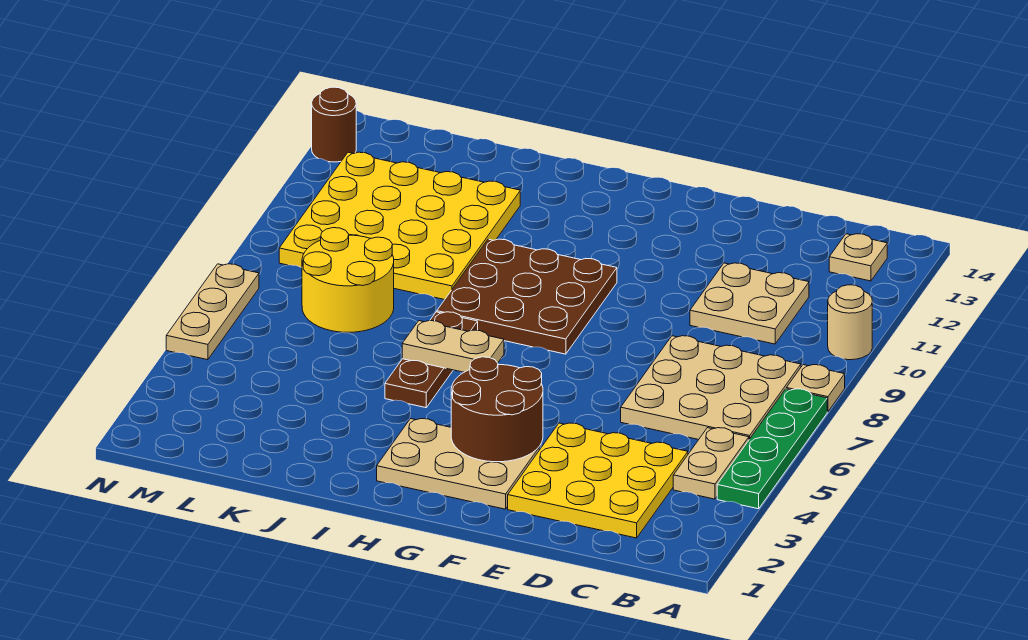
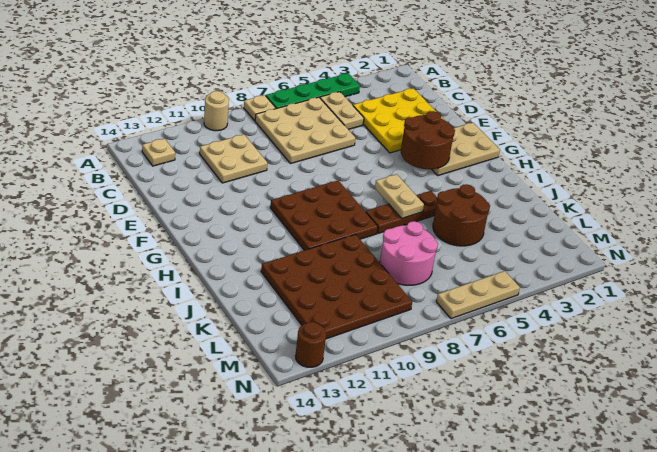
tan plate B4:B5 level 1 -> tan plate B5:C5 level 1
tan plate F2:H3 level 1 -> tan plate F1:G3 level 1
none -> brown round brick J4:K5 level 1
yellow plate J9:M12 level 1 -> brown plate J9:M12 level 1
yellow round brick K7:L8 level 1 -> pink round brick K7:L8 level 1

